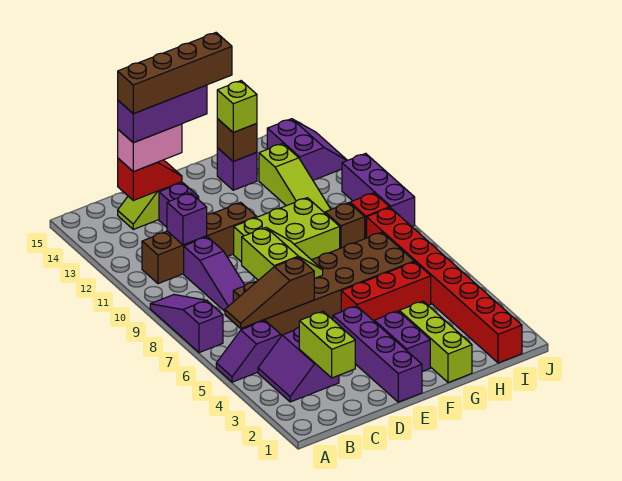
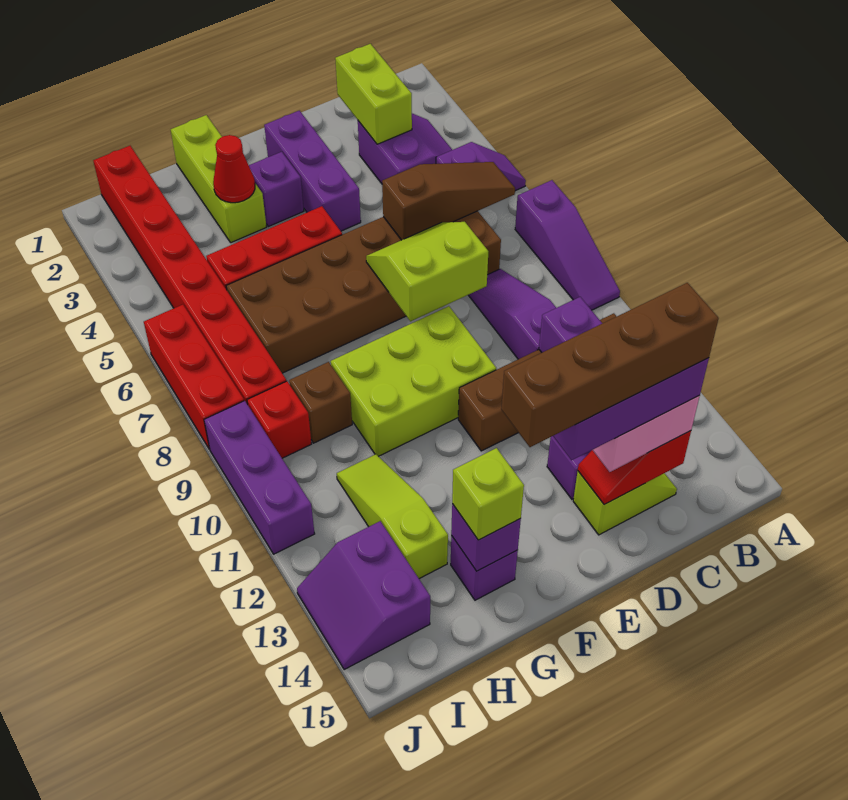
lime slope D7:E8 level 2 top D -> lime slope D7:E8 level 2 top 8
purple brick E1:E4 level 1 -> purple brick E2:E4 level 1
purple brick F2:F3 level 1 -> purple brick F3 level 1
none -> red cone G3 level 2
brown brick G14 level 2 -> purple brick G14 level 2
none -> red brick J6:J8 level 1

